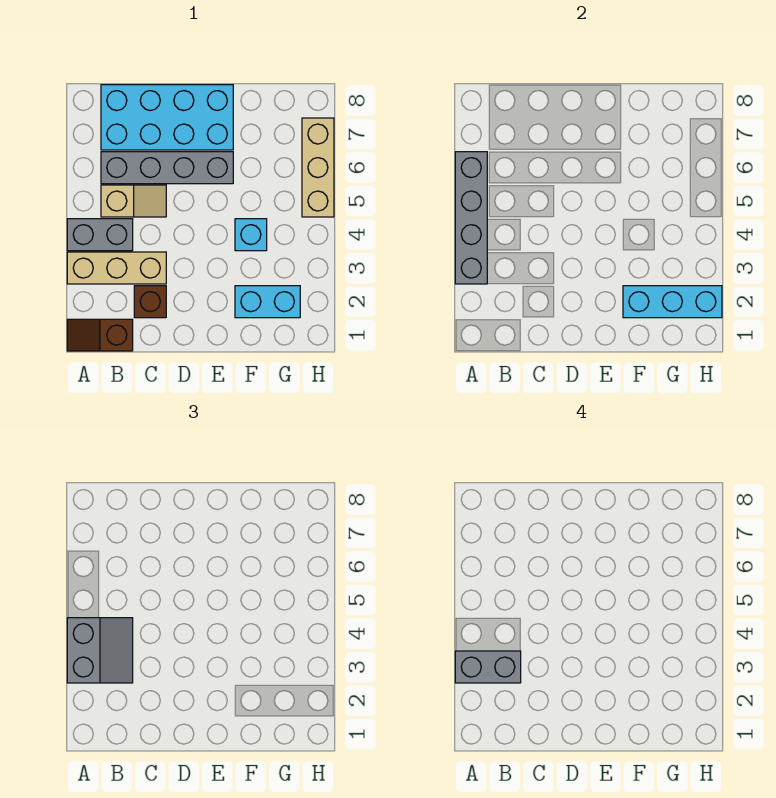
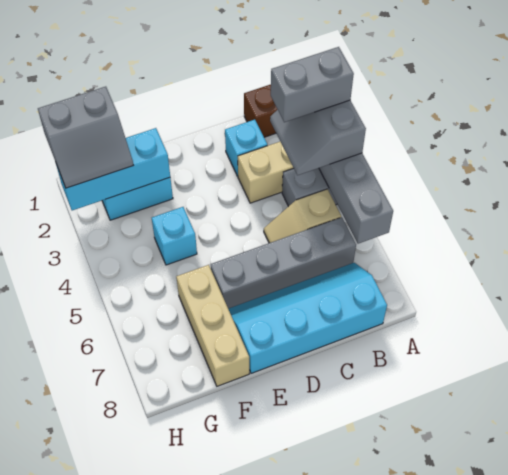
cyan brick B7:E8 level 1 -> cyan slope B7:E8 level 1 top 8
brown brick C2 level 1 -> cyan brick C2 level 1
none -> grey slope G1:H2 level 3 top 1
tan brick H5:H7 level 1 -> tan brick F6:F8 level 1

